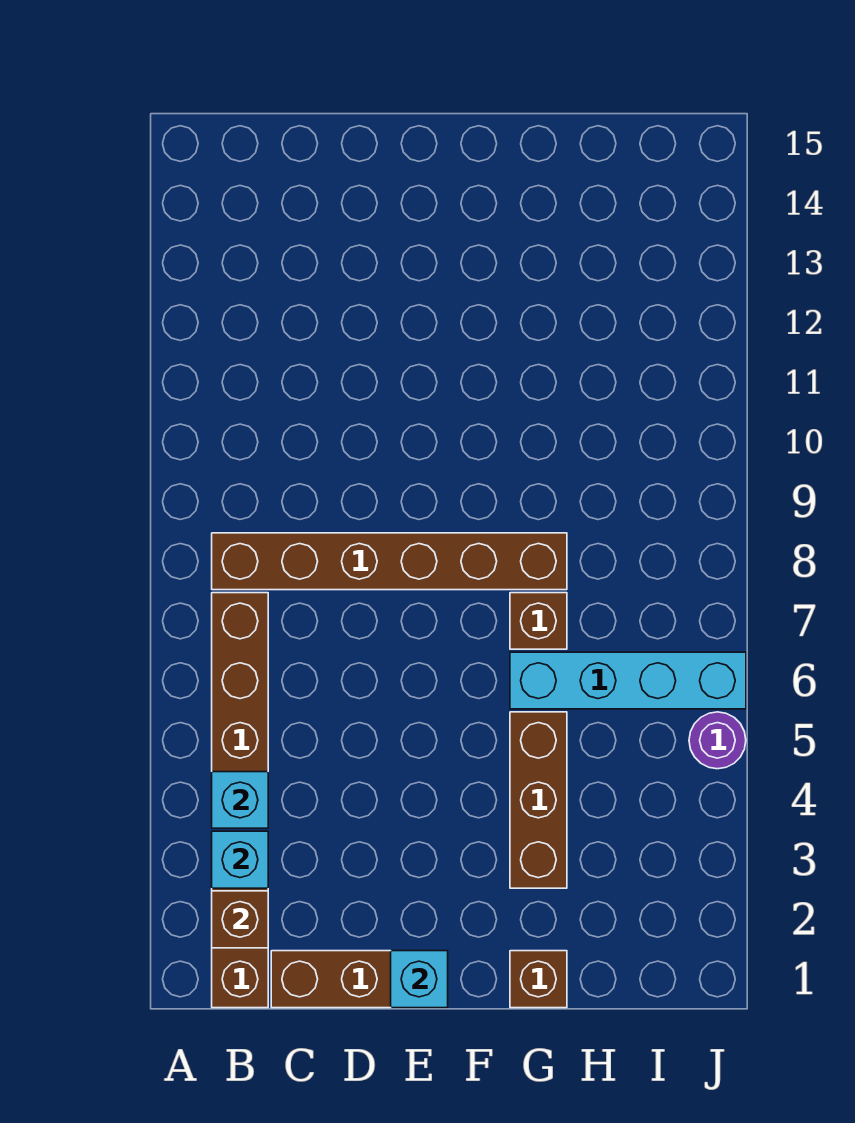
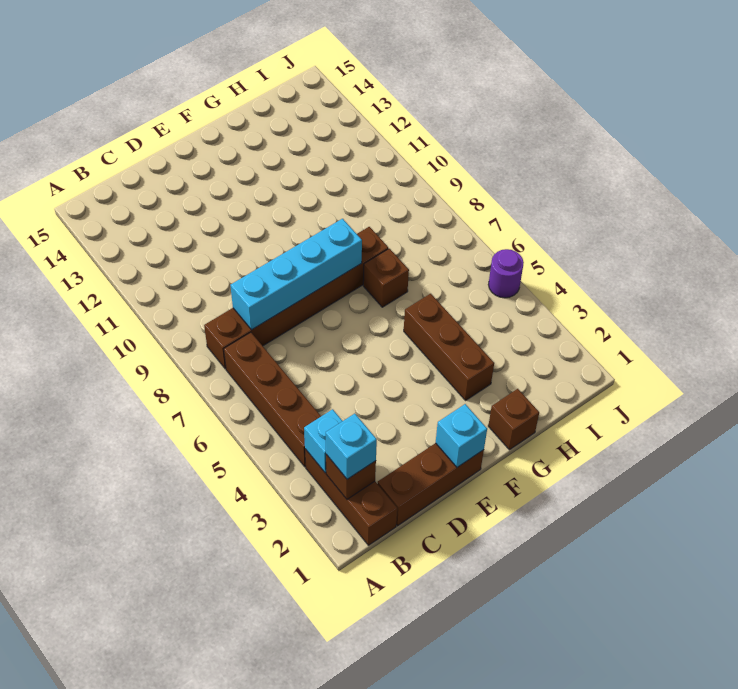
cyan brick B4 level 2 -> cyan brick B2 level 3
cyan brick G6:J6 level 1 -> cyan brick C8:F8 level 2

